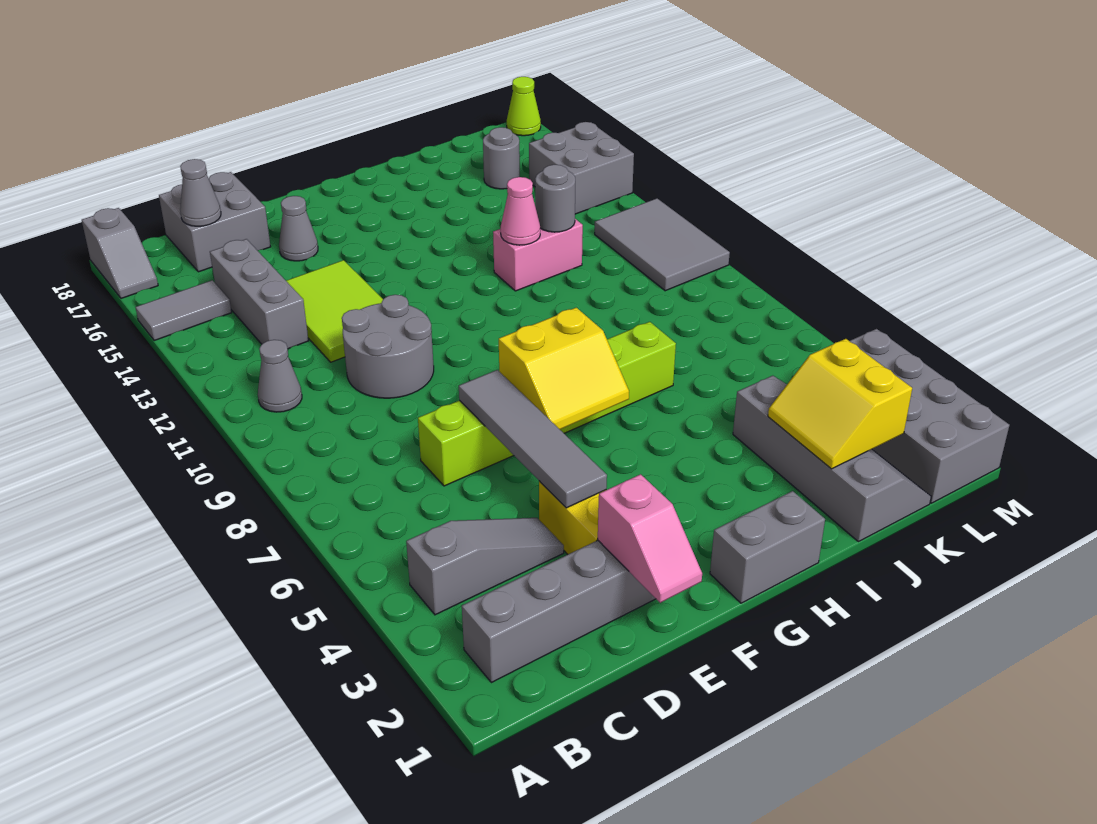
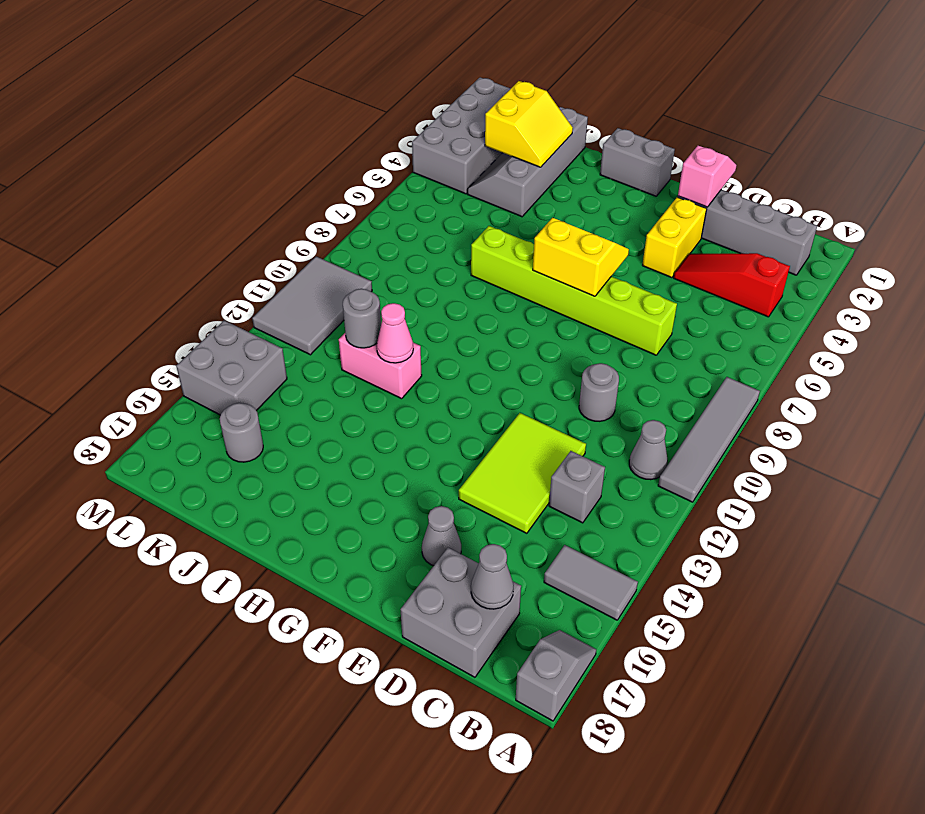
grey slope B4:D4 level 1 top B -> red slope B4:D4 level 1 top B
grey brick C13:C15 level 1 -> grey brick C13 level 1
grey round brick D10:E11 level 1 -> grey round brick D10 level 1
grey tile E4:E7 level 2 -> grey tile A8:A11 level 1
lime cone M18 level 1 -> none

